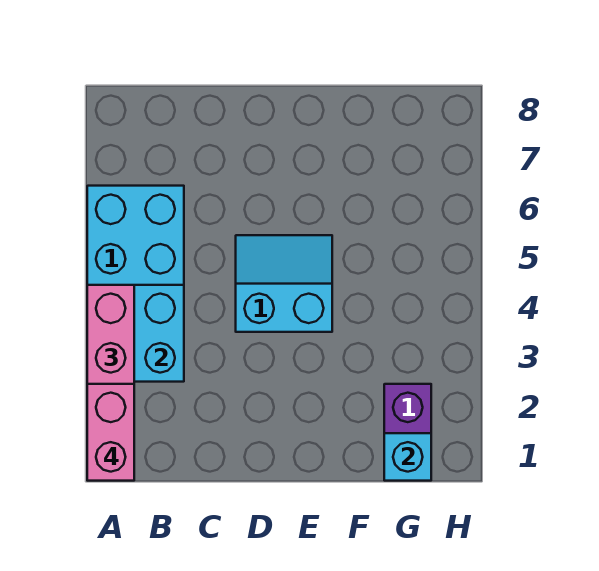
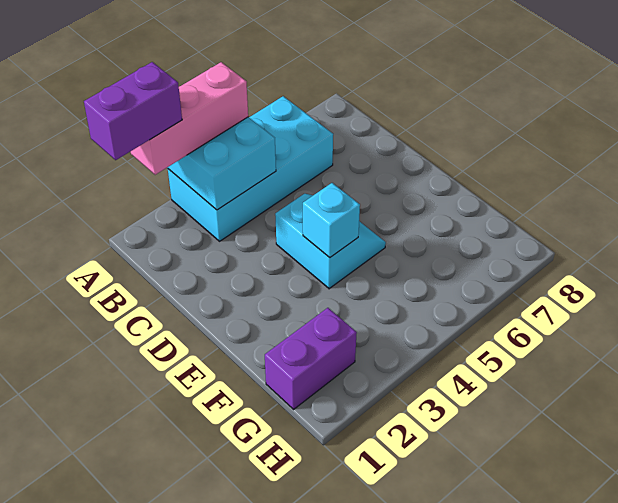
pink brick A1:A2 level 4 -> purple brick A1:A2 level 4
cyan brick G1 level 2 -> cyan brick E4 level 2

